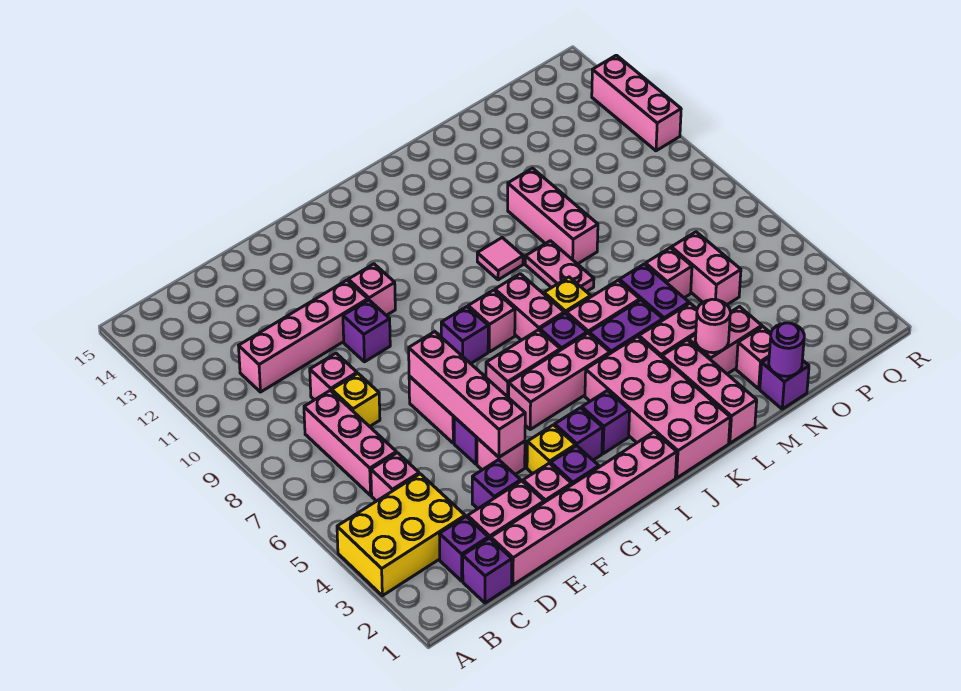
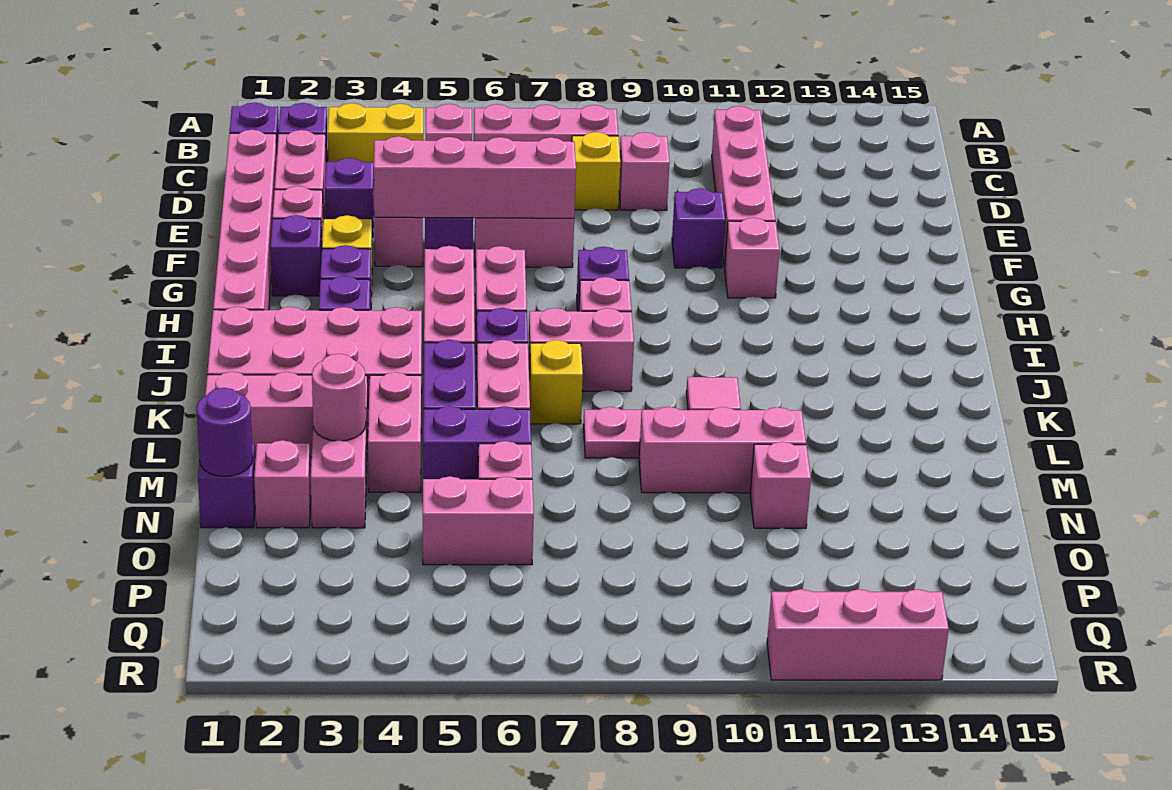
yellow brick A3:C4 level 1 -> yellow brick C3:C4 level 1
none -> pink brick N11 level 1

